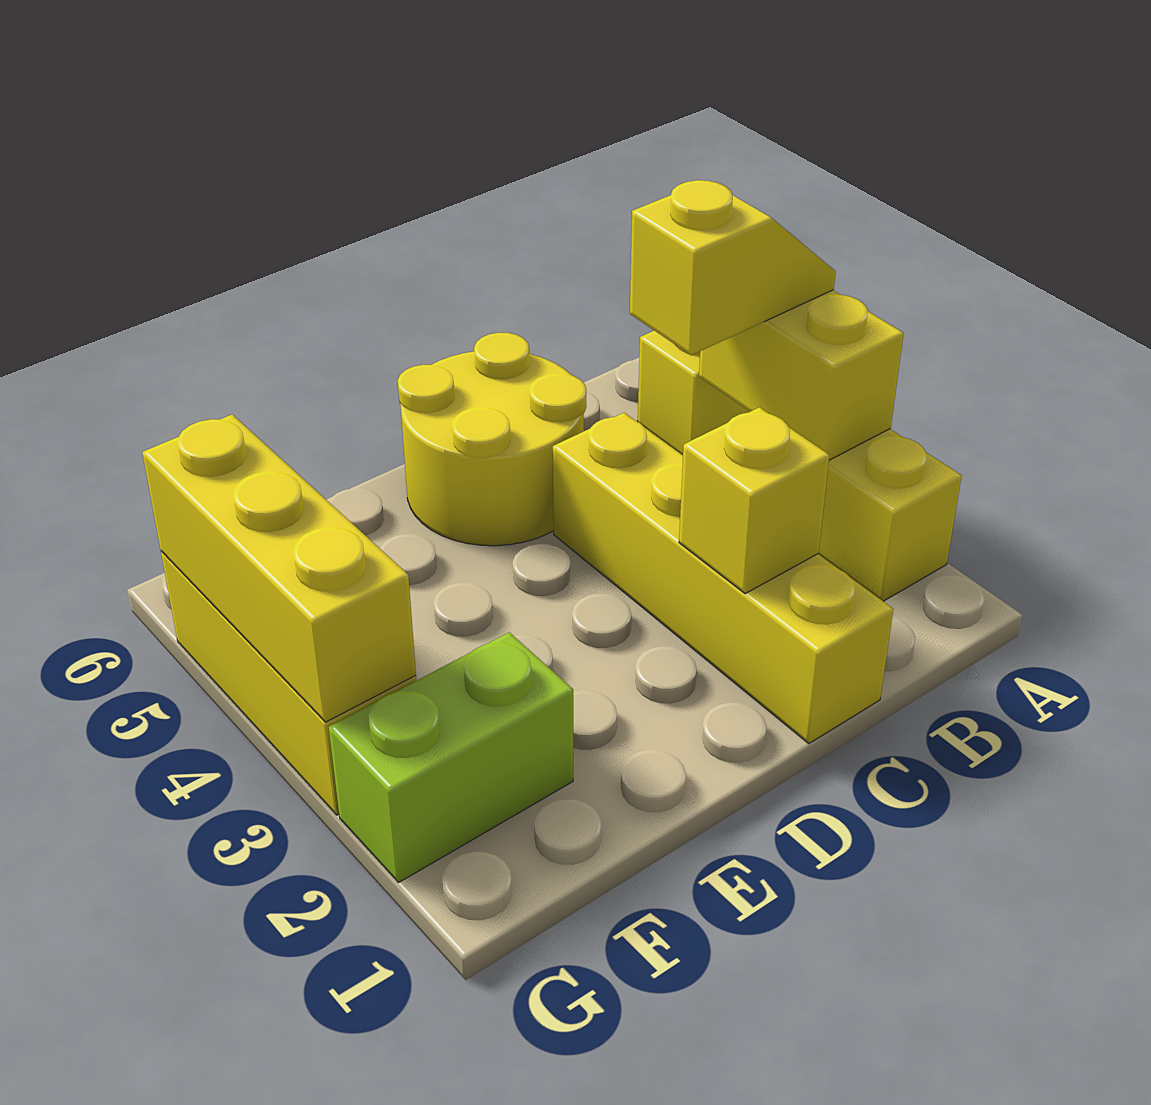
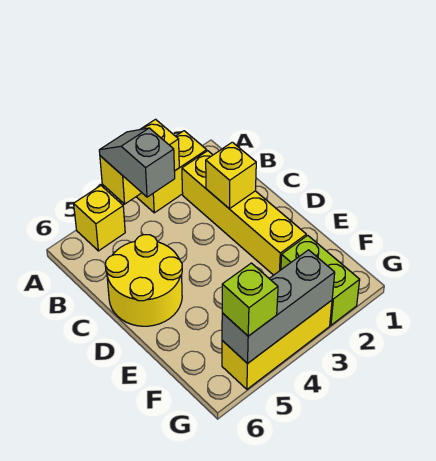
yellow slope A4:B4 level 3 top B -> grey slope A4:B4 level 3 top B
yellow brick C1:C4 level 1 -> yellow brick B2:E2 level 1
yellow brick G3:G5 level 2 -> grey brick G3:G5 level 2
none -> lime brick G5 level 3

